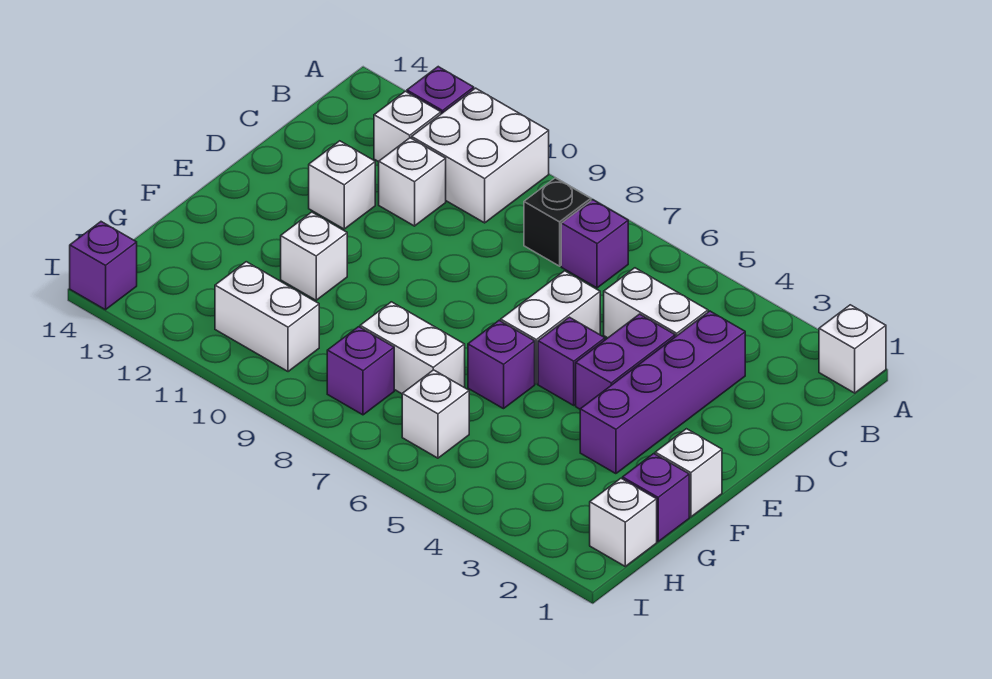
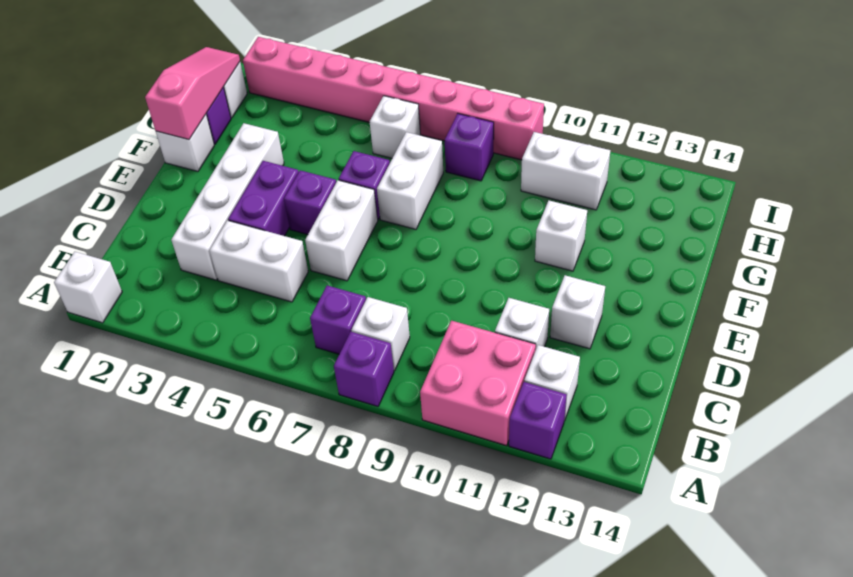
white brick A10:B11 level 1 -> pink brick A10:B11 level 1
black brick B8 level 1 -> white brick B8 level 1
purple brick C3:F3 level 1 -> white brick C3:F3 level 1
none -> pink slope F1:H1 level 2 top F
white brick G7:G8 level 1 -> white brick F7:G7 level 1
none -> pink brick I2:I9 level 1
purple brick I14 level 1 -> purple brick A8 level 1

